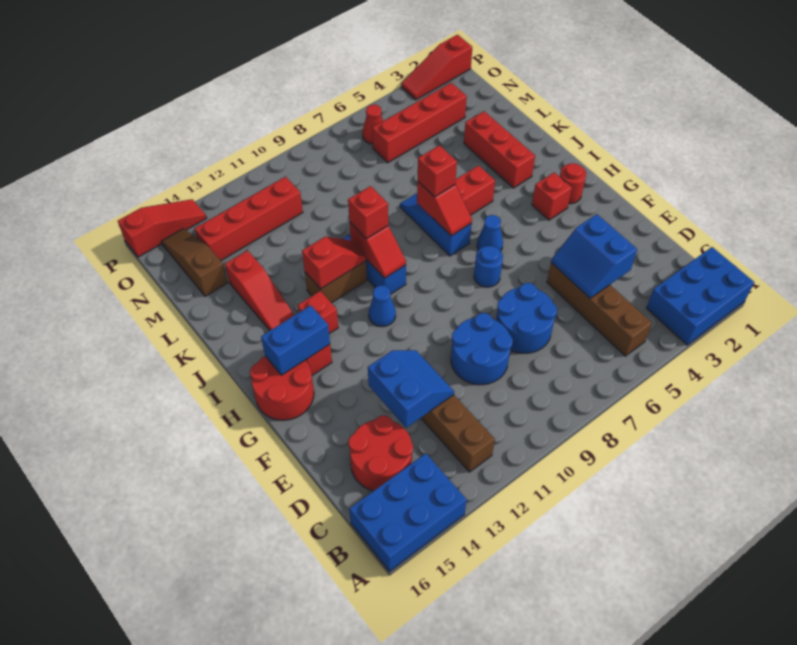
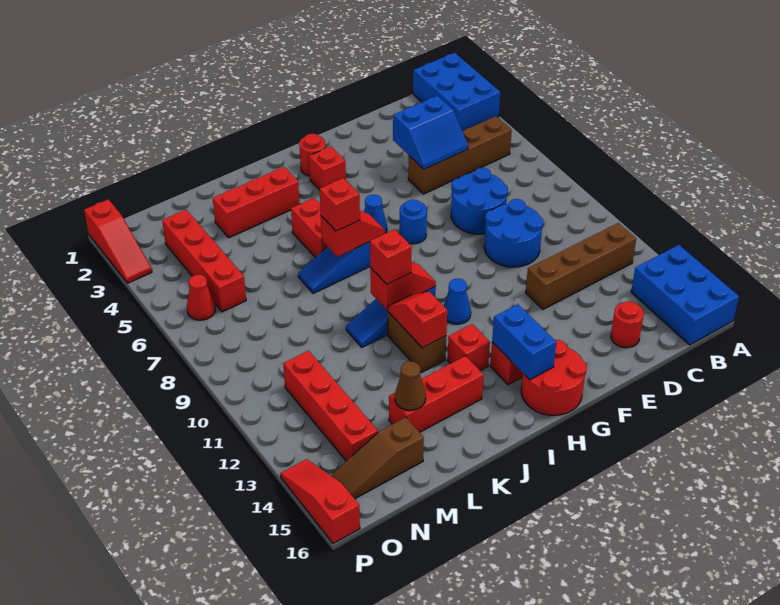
red round brick C14:D15 level 1 -> red round brick D15 level 1
blue slope D12:E13 level 2 top 13 -> none
red slope J14:L14 level 1 top L -> red brick J14:L14 level 1
none -> brown cone L14 level 2

